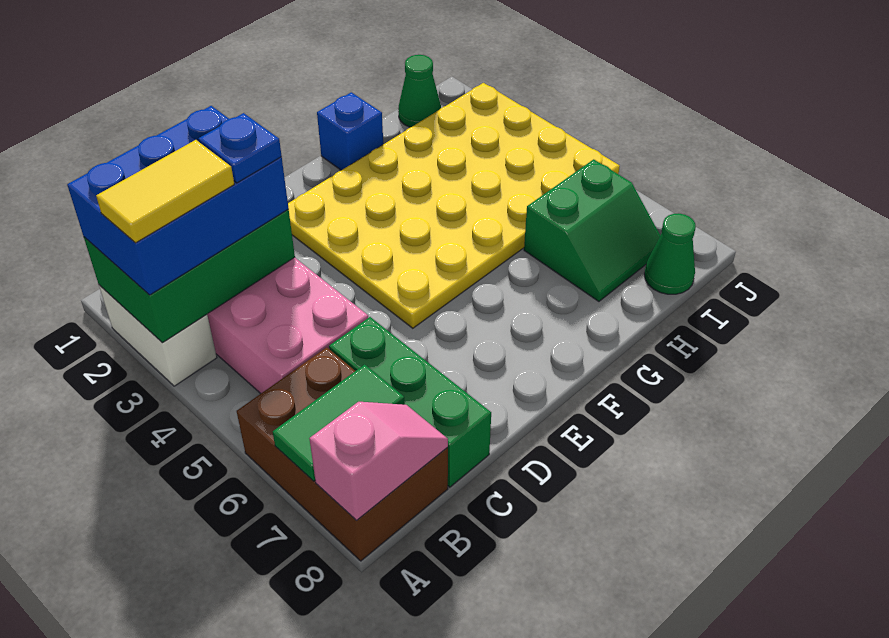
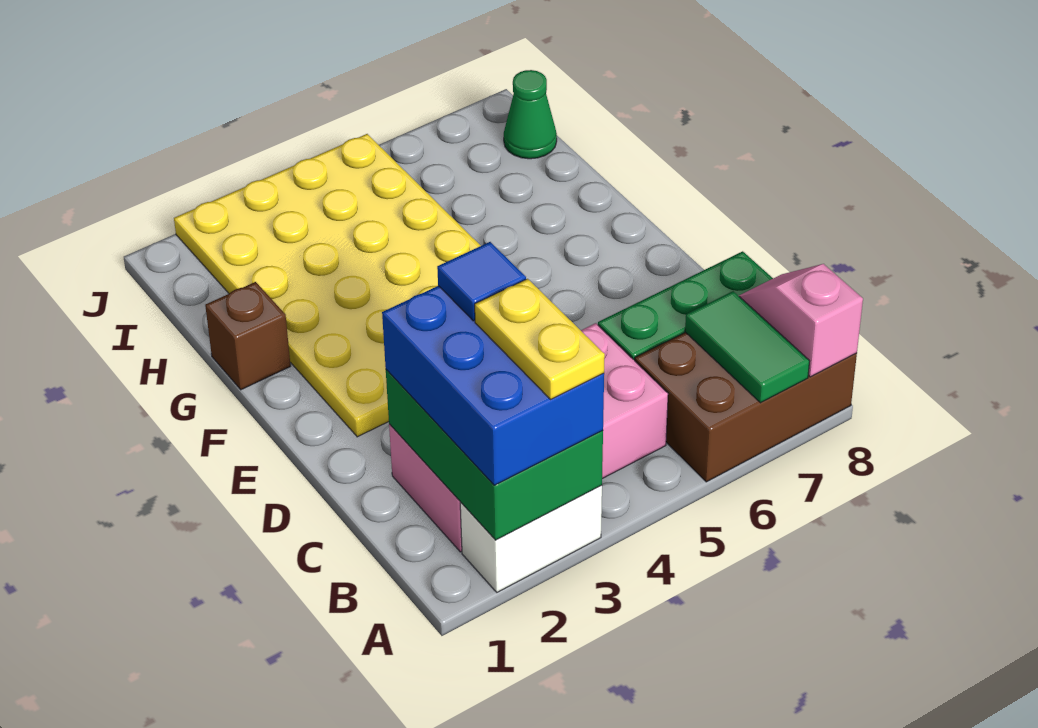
yellow tile A3:B3 level 4 -> yellow plate A3:B3 level 4
blue plate C3 level 4 -> blue tile C3 level 4
blue brick G1 level 1 -> brown brick G1 level 1
green slope H6:I7 level 1 top 6 -> none
green cone I1 level 1 -> none

